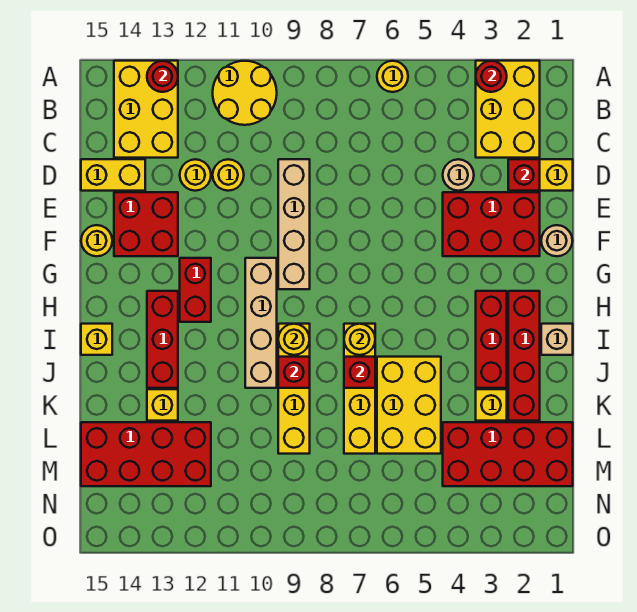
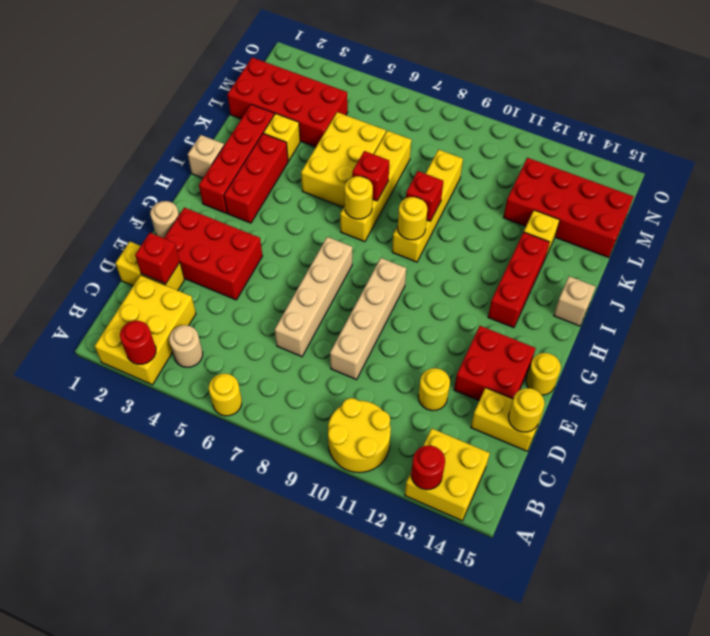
yellow brick A13:C14 level 1 -> yellow brick A13:B14 level 1
tan round brick D4 level 1 -> tan round brick B4 level 1
yellow round brick D11 level 1 -> yellow round brick D15 level 2
tan brick G10:J10 level 1 -> tan brick D7:G7 level 1
red brick G12:H12 level 1 -> none
yellow brick I15 level 1 -> tan brick I15 level 1

